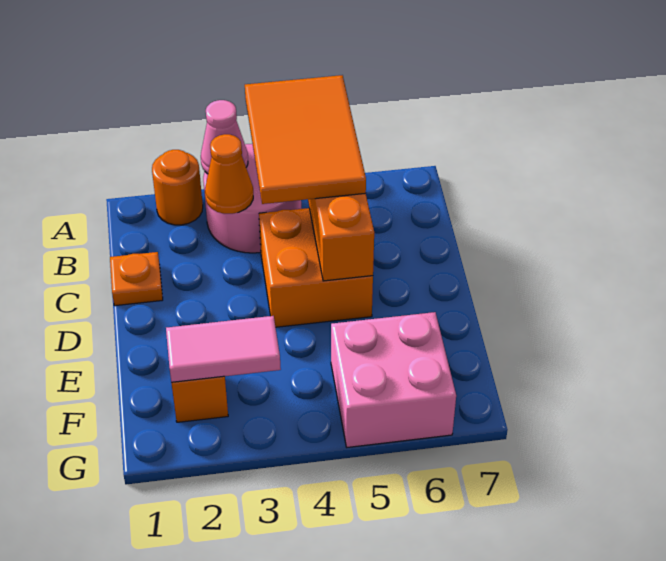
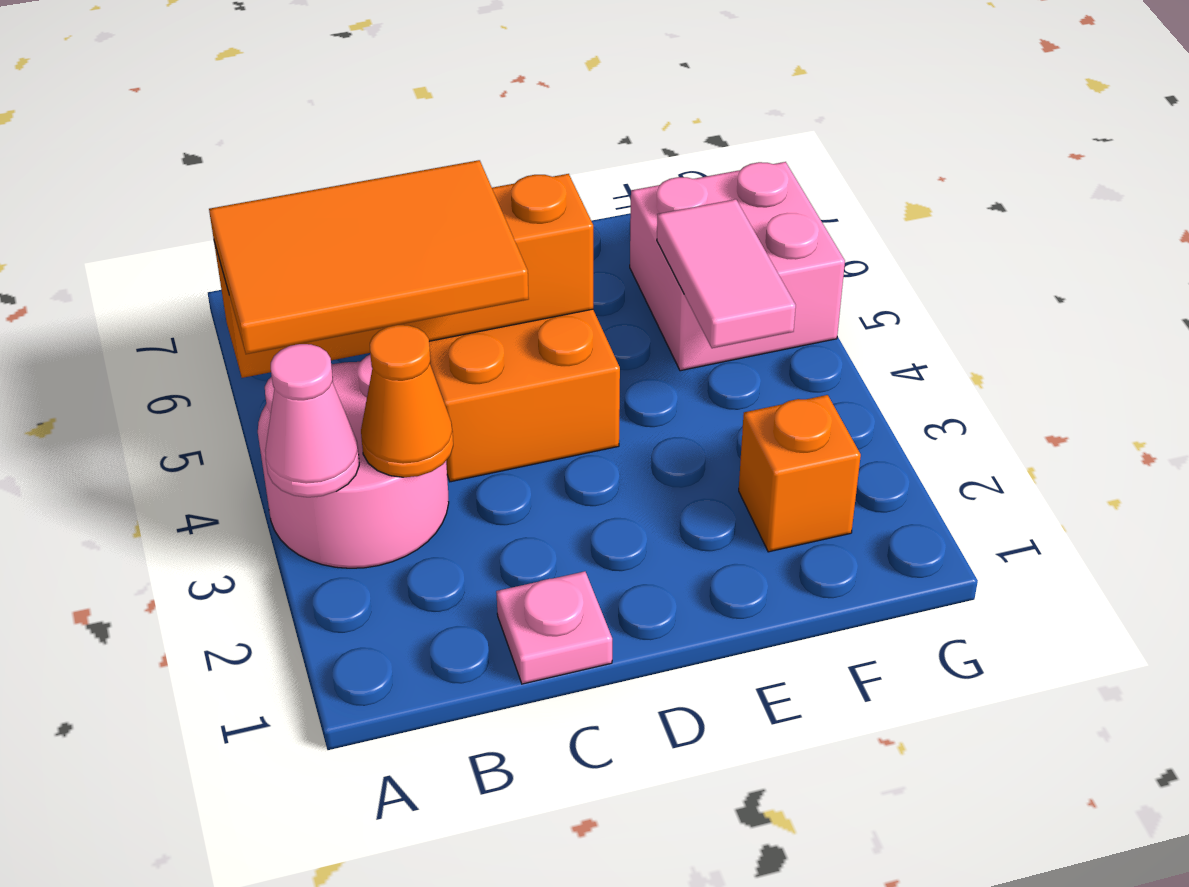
orange round brick A2 level 1 -> none
orange plate C1 level 1 -> pink plate C1 level 1
pink tile F2:F3 level 2 -> pink tile F4:F5 level 2

